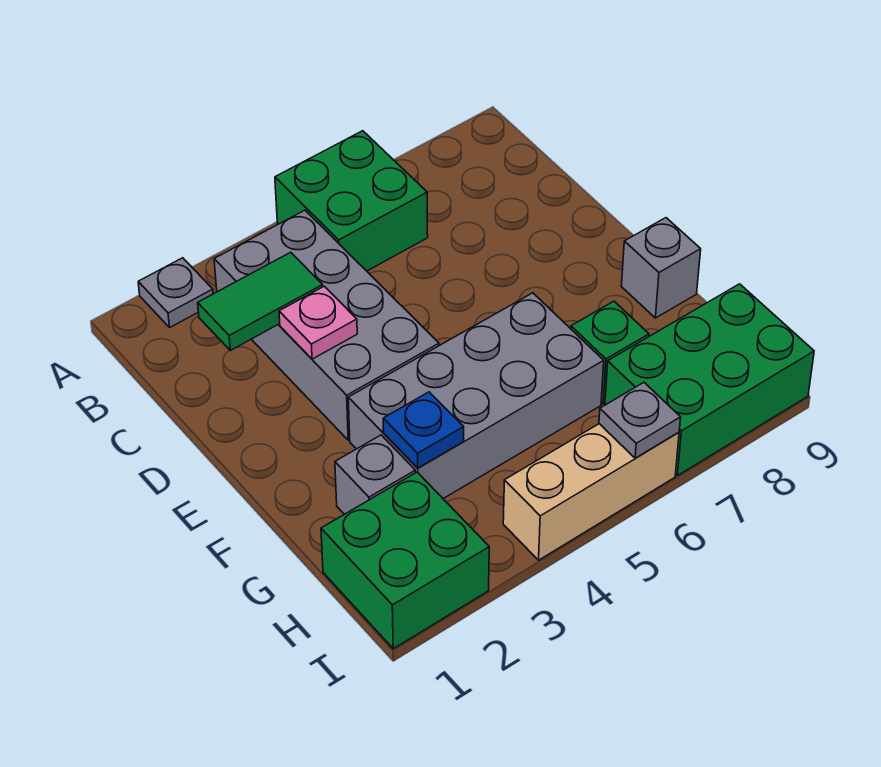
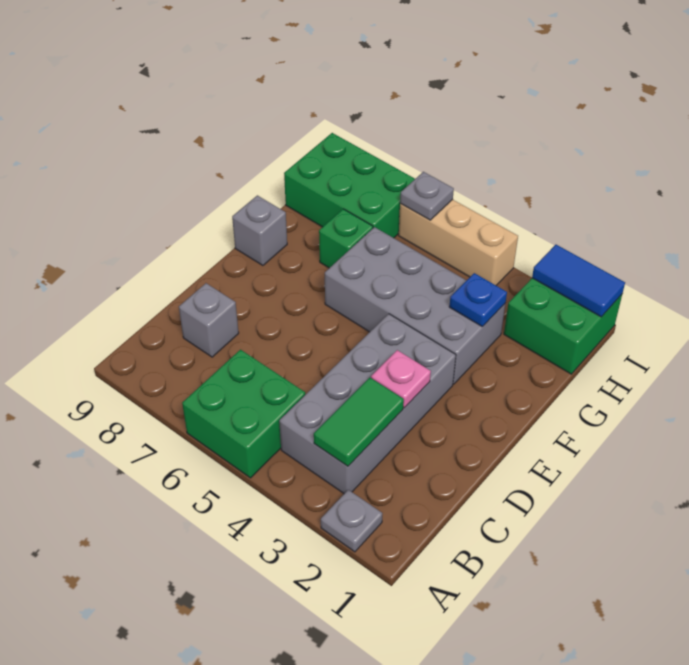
green tile C2:C3 level 2 -> green tile B3:C3 level 2
grey brick G2 level 1 -> grey brick C8 level 1
none -> blue tile I1:I2 level 2

